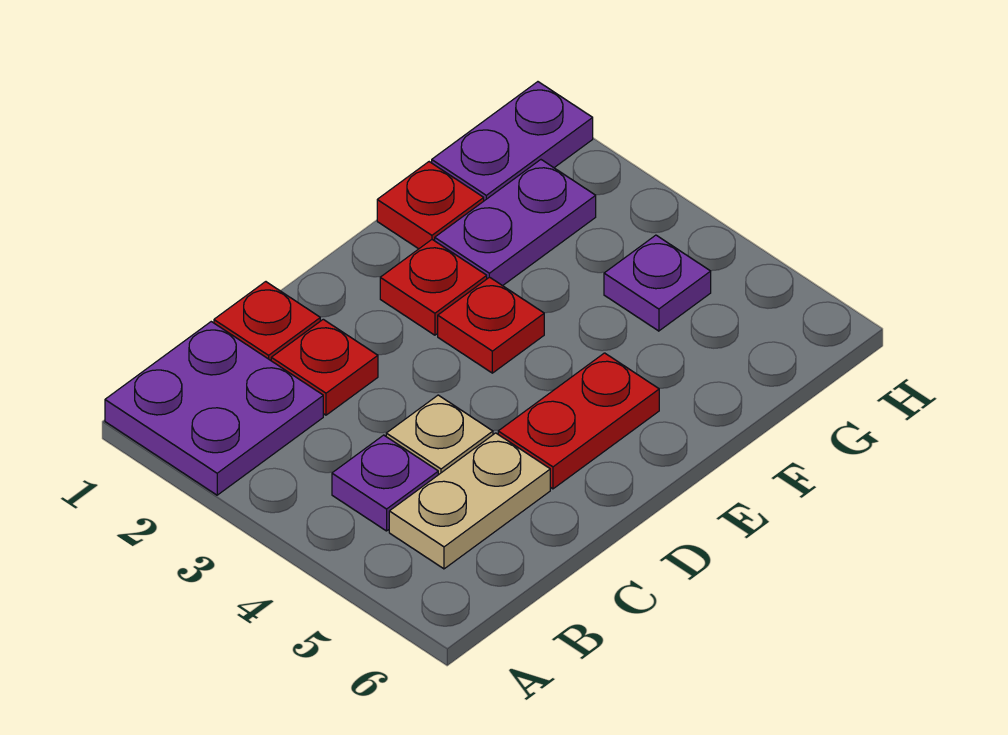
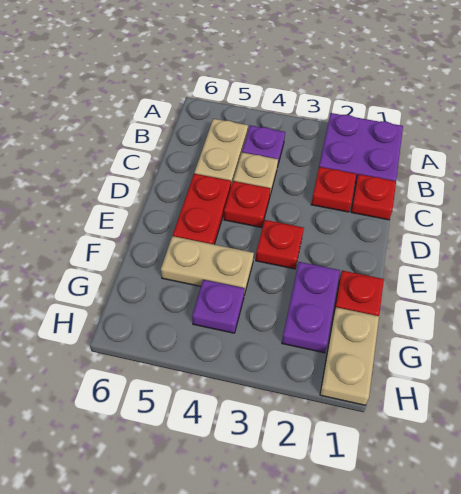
red plate E2 level 1 -> red plate D4 level 1
none -> tan plate F4:F5 level 1
purple plate G1:H1 level 1 -> tan plate G1:H1 level 1

